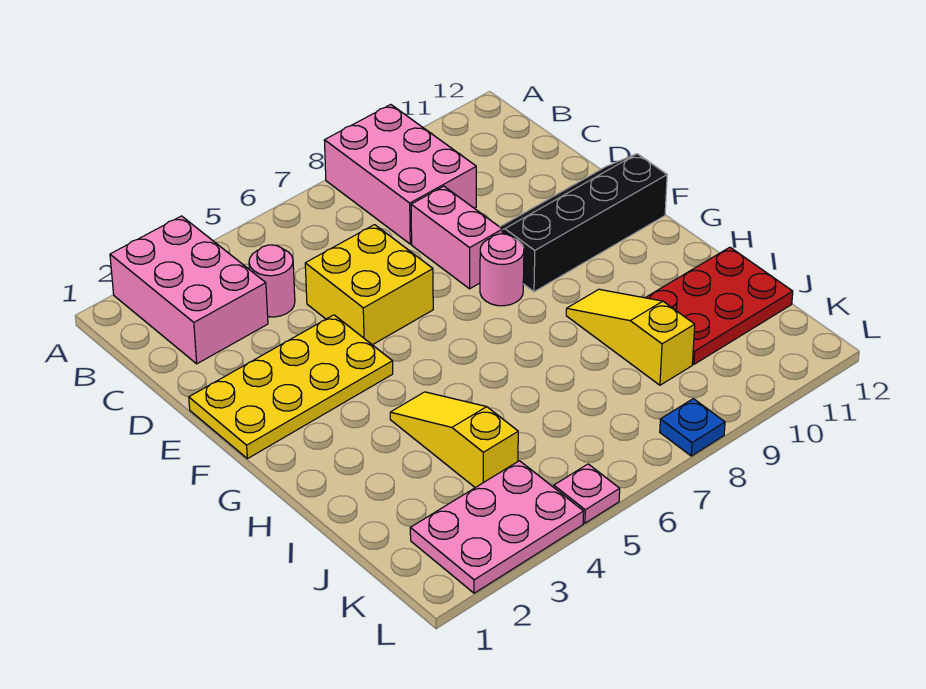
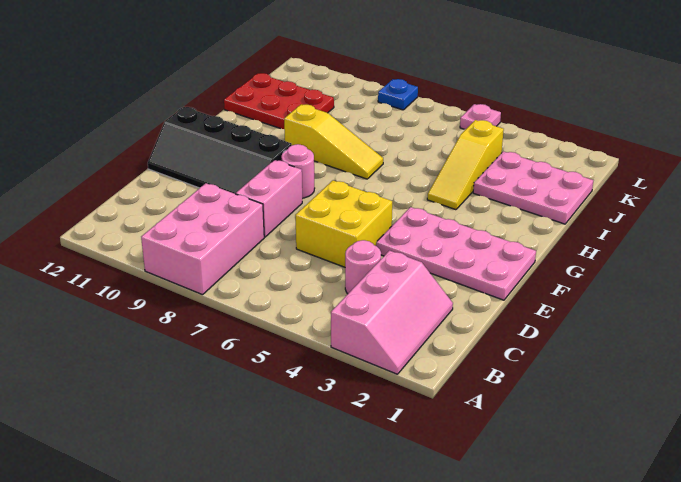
pink brick A2:C3 level 1 -> pink slope A2:C3 level 1 top 3
yellow plate E1:F4 level 1 -> pink plate E1:F4 level 1
yellow slope H9:J9 level 1 top J -> yellow slope H7:H9 level 1 top 9
pink plate K2:L4 level 1 -> pink plate I1:J3 level 1

